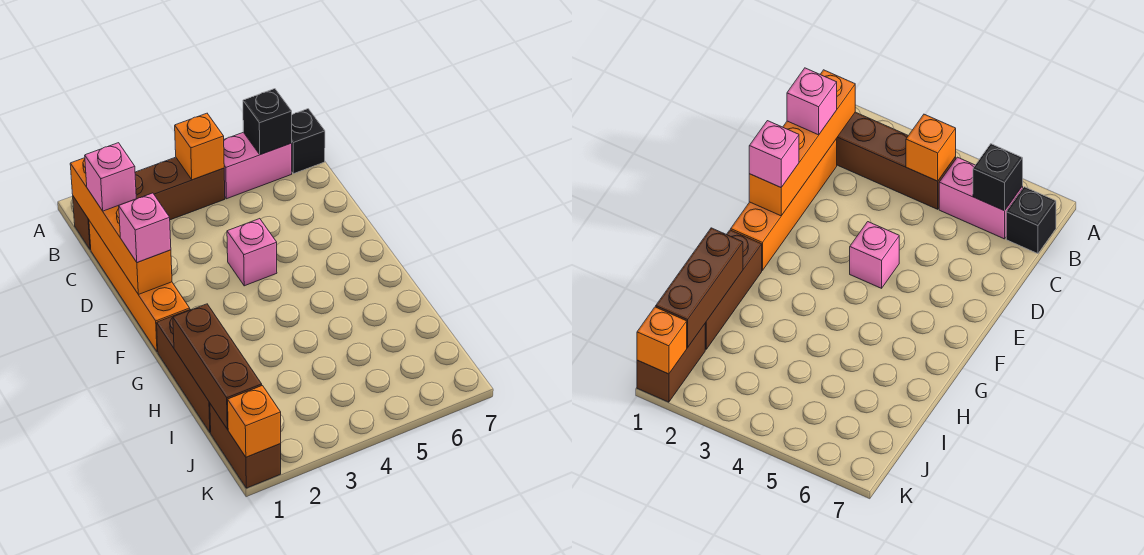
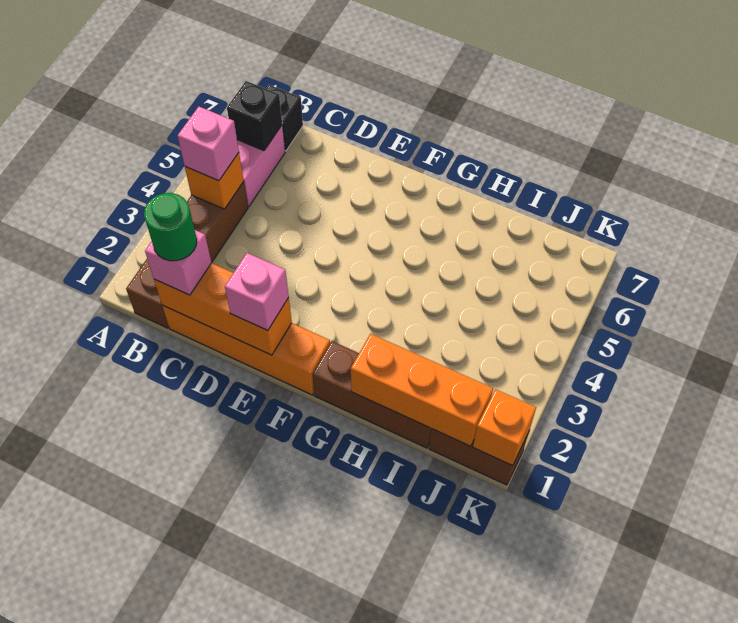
orange brick B1:E1 level 2 -> orange brick C1:E1 level 2
none -> green round brick C1 level 4
pink brick E4 level 1 -> pink brick B4 level 3
brown brick H1:J1 level 2 -> orange brick H1:J1 level 2

